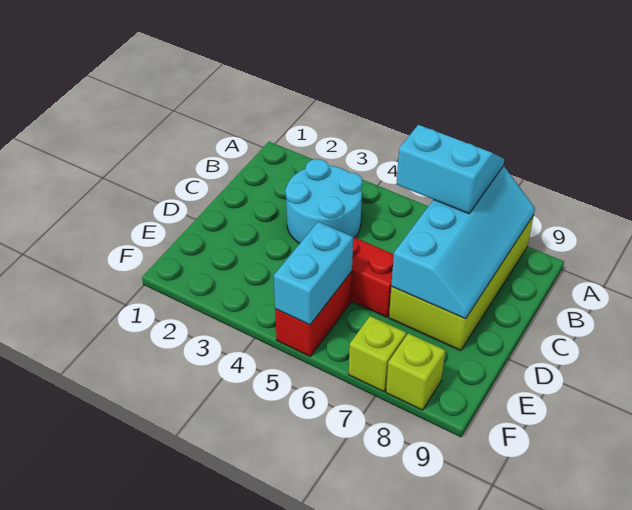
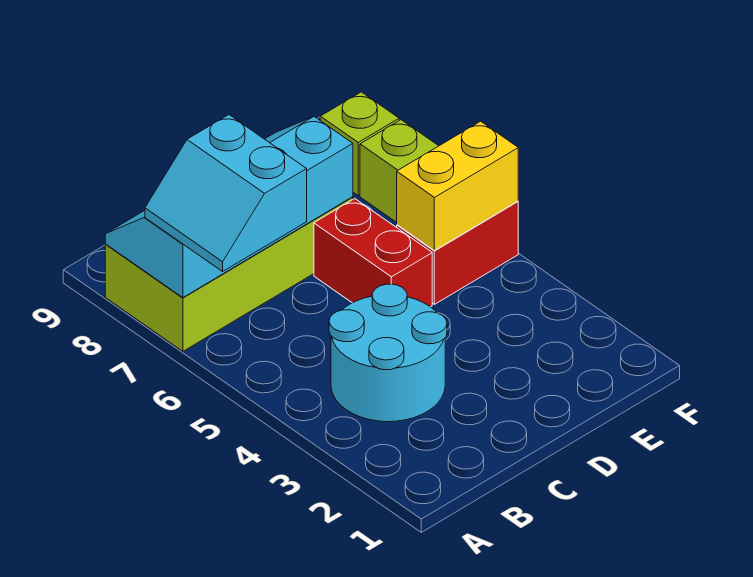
cyan brick E5:F5 level 2 -> yellow brick E5:F5 level 2

